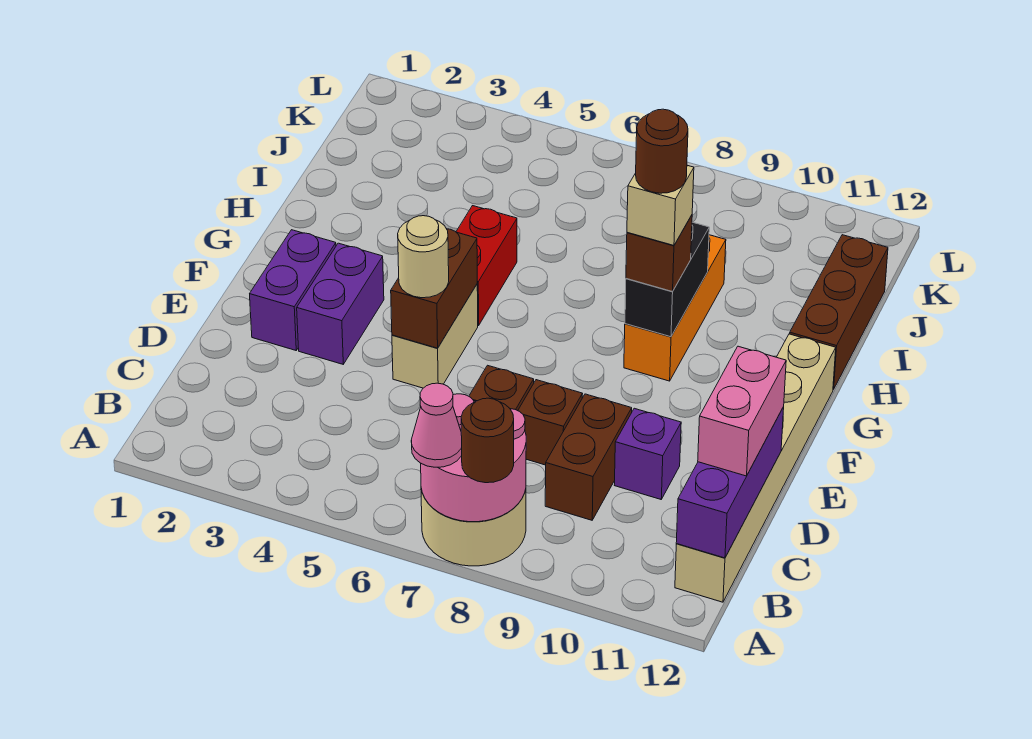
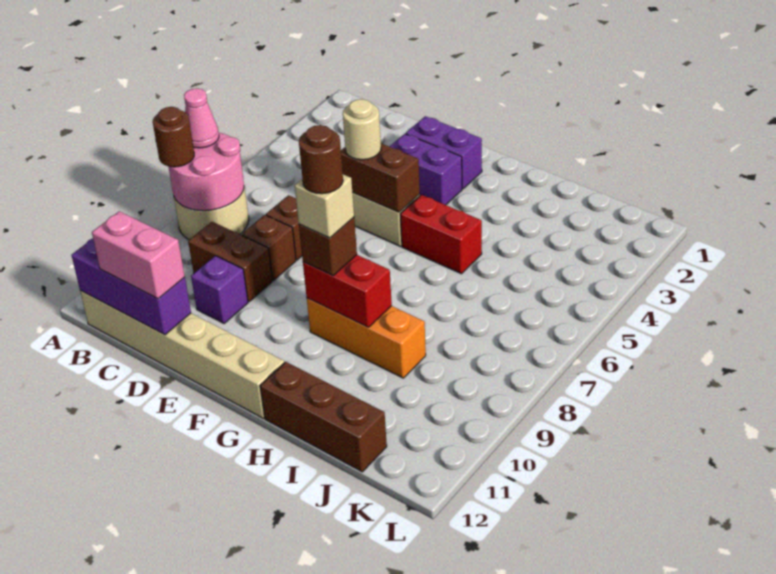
black brick G9:H9 level 2 -> red brick G9:H9 level 2

